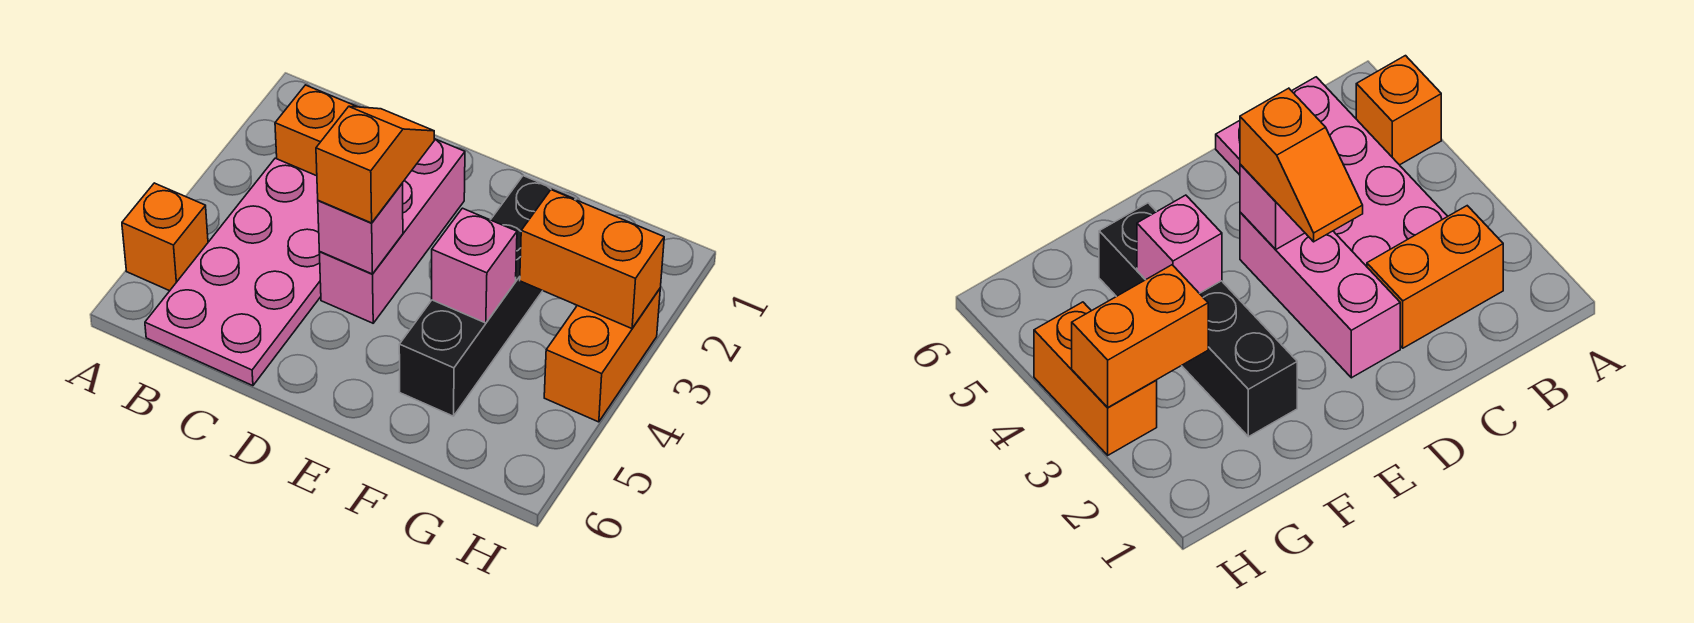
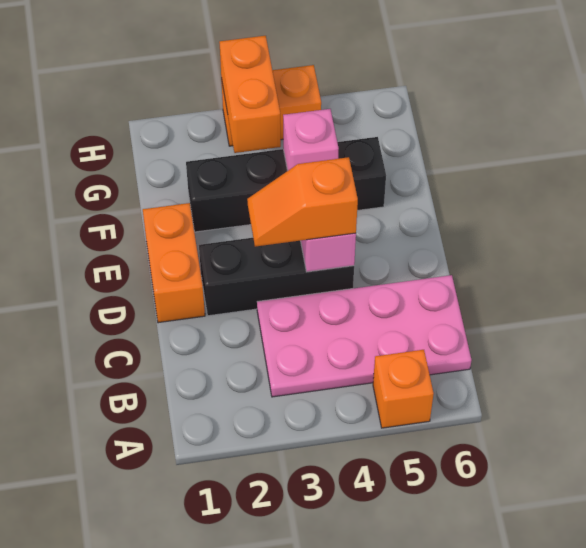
orange brick B2:C2 level 1 -> orange brick D1:E1 level 1
pink brick D2:D4 level 1 -> black brick D2:D4 level 1

